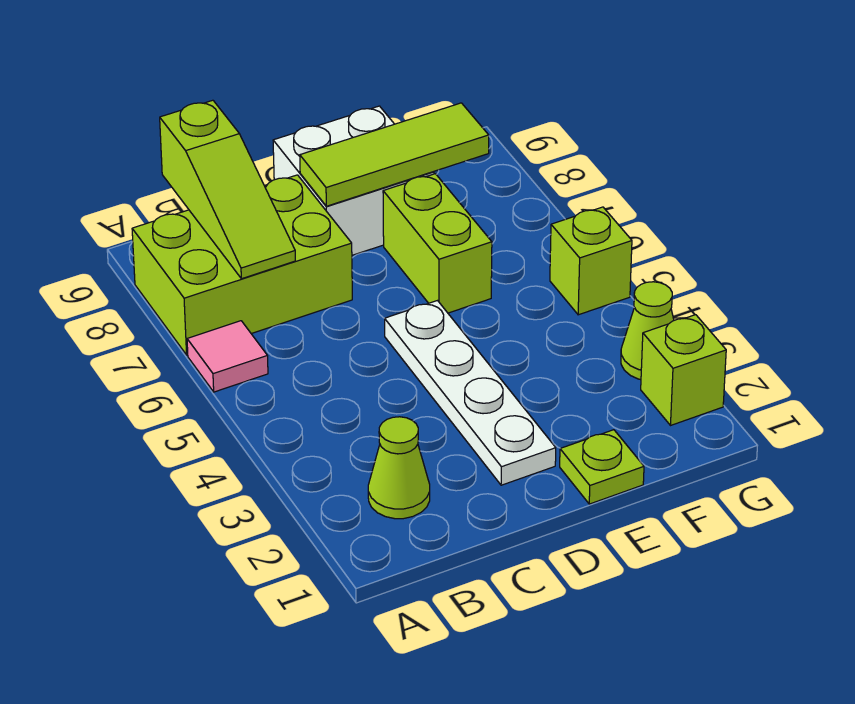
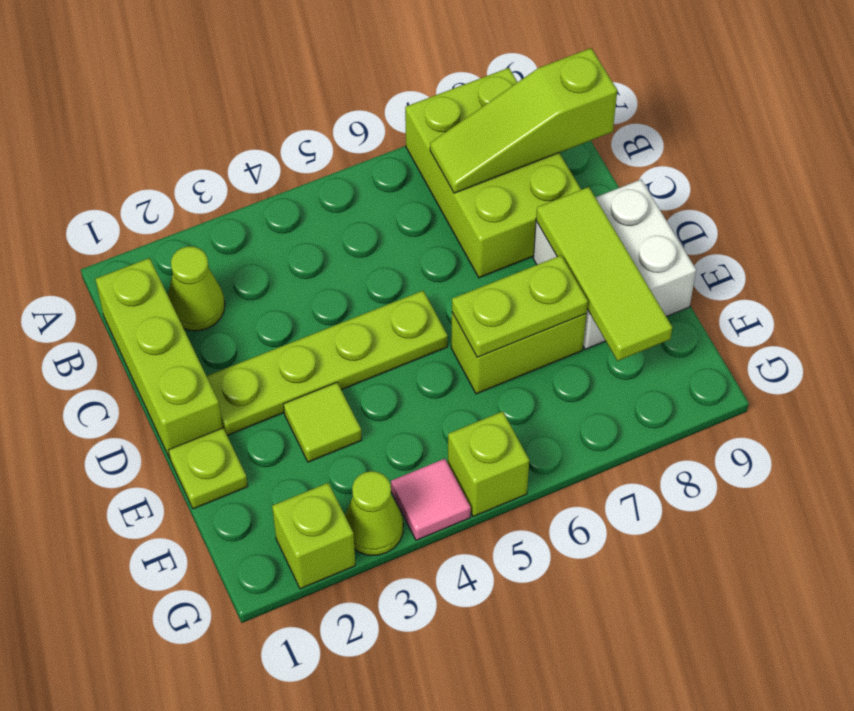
pink tile A6 level 1 -> pink tile G4 level 1
none -> lime brick B1:D1 level 1
white plate D2:D5 level 1 -> lime plate D2:D5 level 1
none -> lime tile E3 level 1
none -> lime plate E6:E7 level 2

